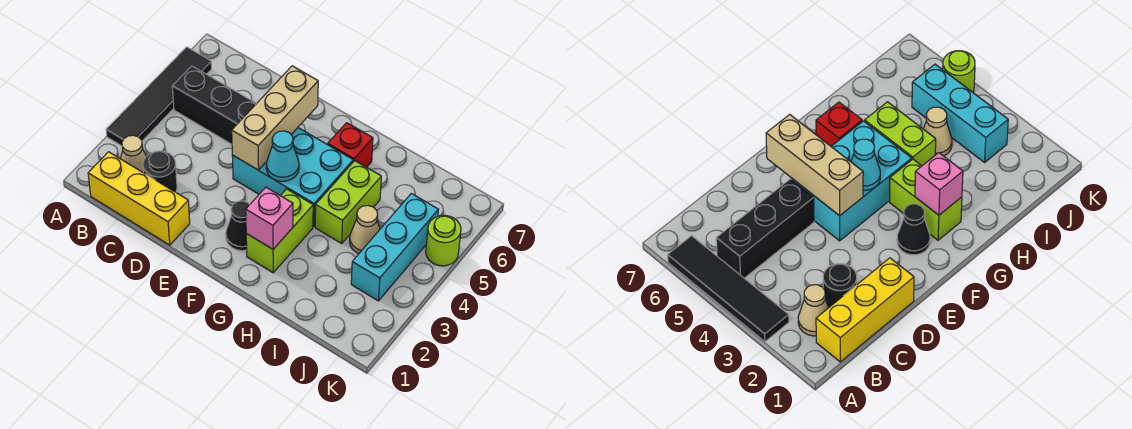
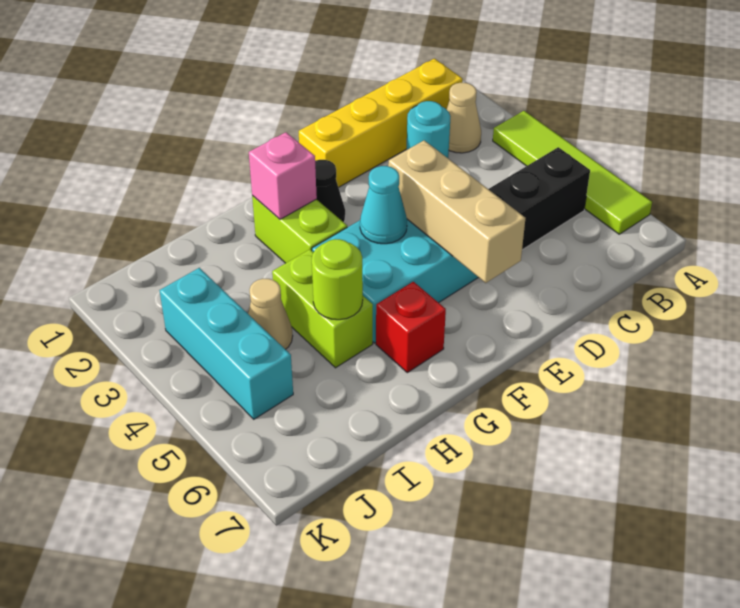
black tile A3:A6 level 1 -> lime tile A3:A6 level 1
yellow brick B1:D1 level 1 -> yellow brick B1:E1 level 1
black round brick C2 level 1 -> cyan round brick C2 level 1
lime round brick K5 level 1 -> lime round brick H5 level 2

